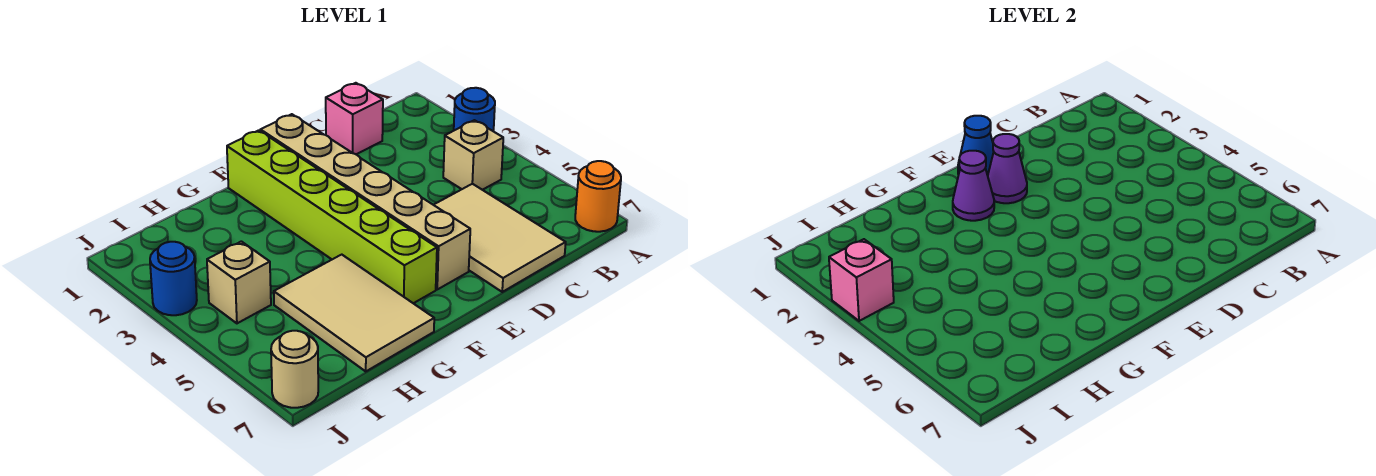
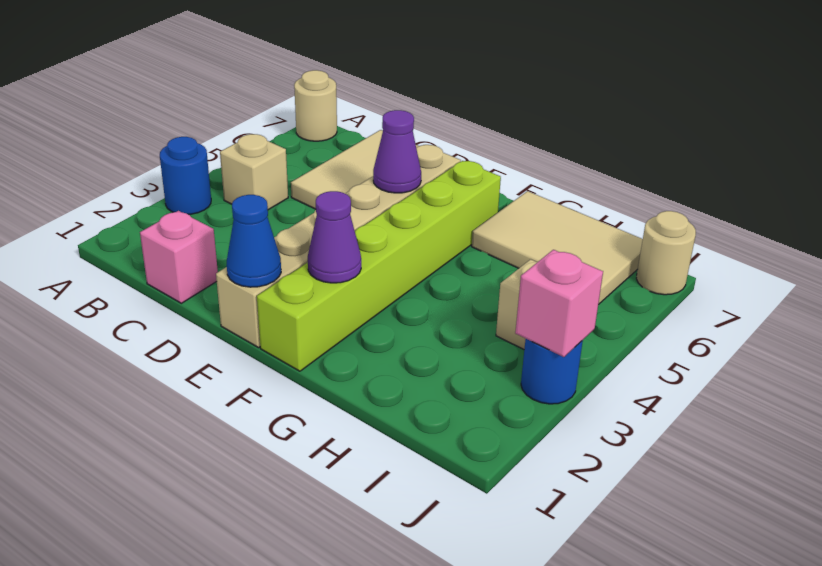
orange round brick A7 level 1 -> tan round brick A7 level 1
purple cone E2 level 2 -> purple cone E5 level 2
tan tile G5:H7 level 1 -> tan tile G6:I7 level 1

